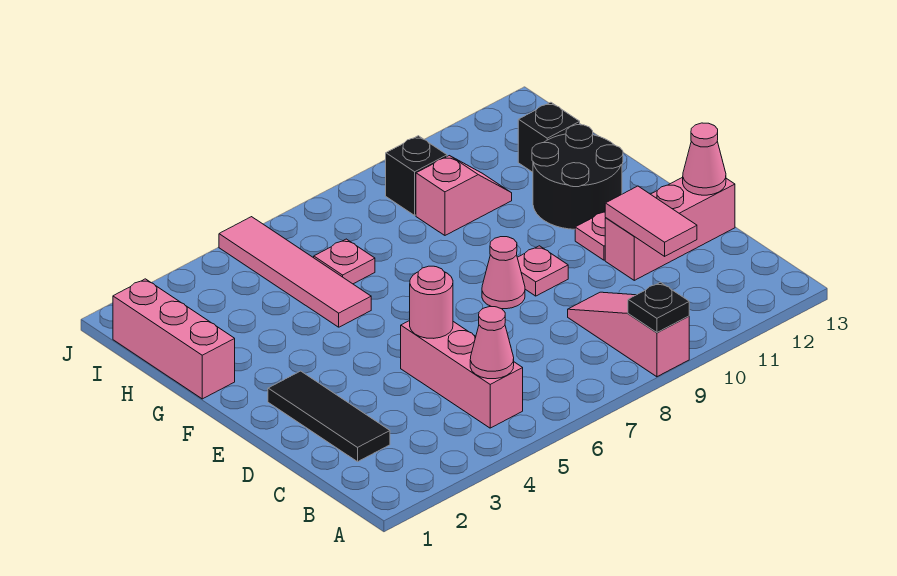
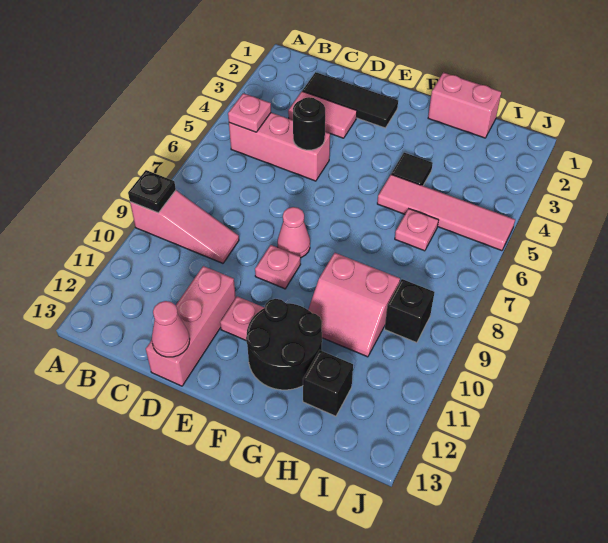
pink cone B5 level 2 -> pink plate B5 level 2
pink tile C11:D11 level 2 -> pink tile C3:D3 level 1
pink round brick D5 level 2 -> black round brick D5 level 2
pink brick G1:I1 level 1 -> pink brick G1:H1 level 1
none -> black tile G4 level 1
pink slope H9:H10 level 1 top 9 -> pink slope G9:H10 level 1 top 9

